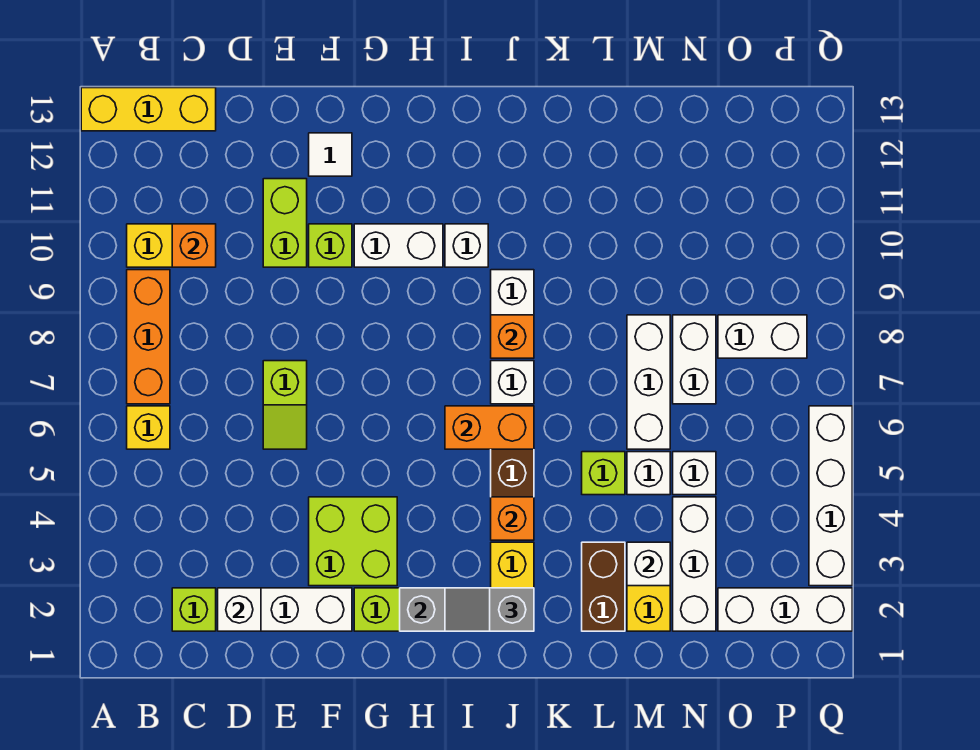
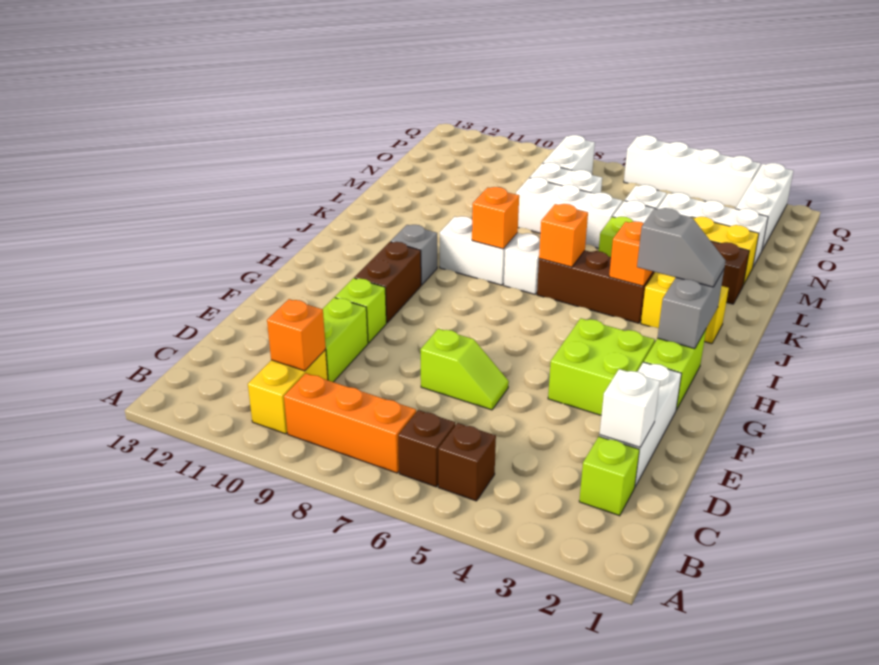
yellow brick A13:C13 level 1 -> none
none -> brown brick B5 level 1
yellow brick B6 level 1 -> brown brick B6 level 1
lime brick E10:E11 level 1 -> lime brick D10:E10 level 1
white tile F12 level 1 -> none
white brick G10:H10 level 1 -> brown brick G10:H10 level 1
grey slope I2:J2 level 3 top J -> grey slope I2:I3 level 3 top 3
orange brick I6:J6 level 2 -> orange brick J6 level 2
white brick I10 level 1 -> grey brick I10 level 1
white brick M3 level 2 -> none

